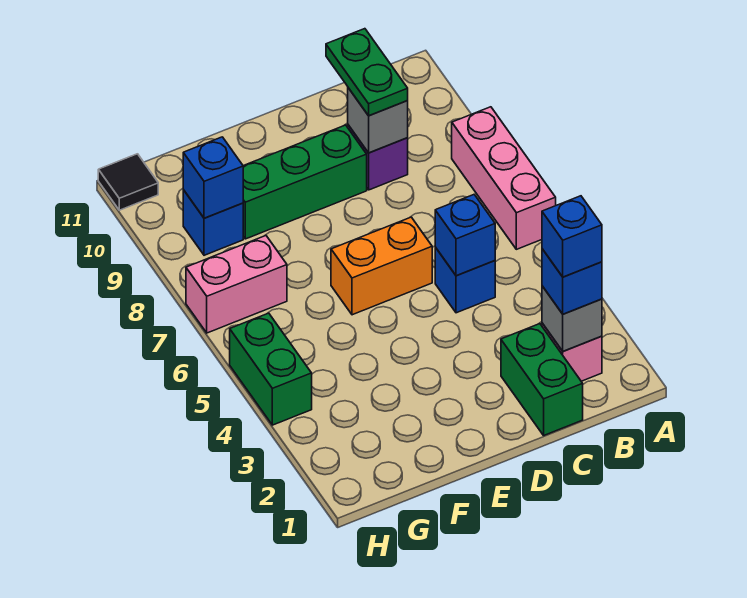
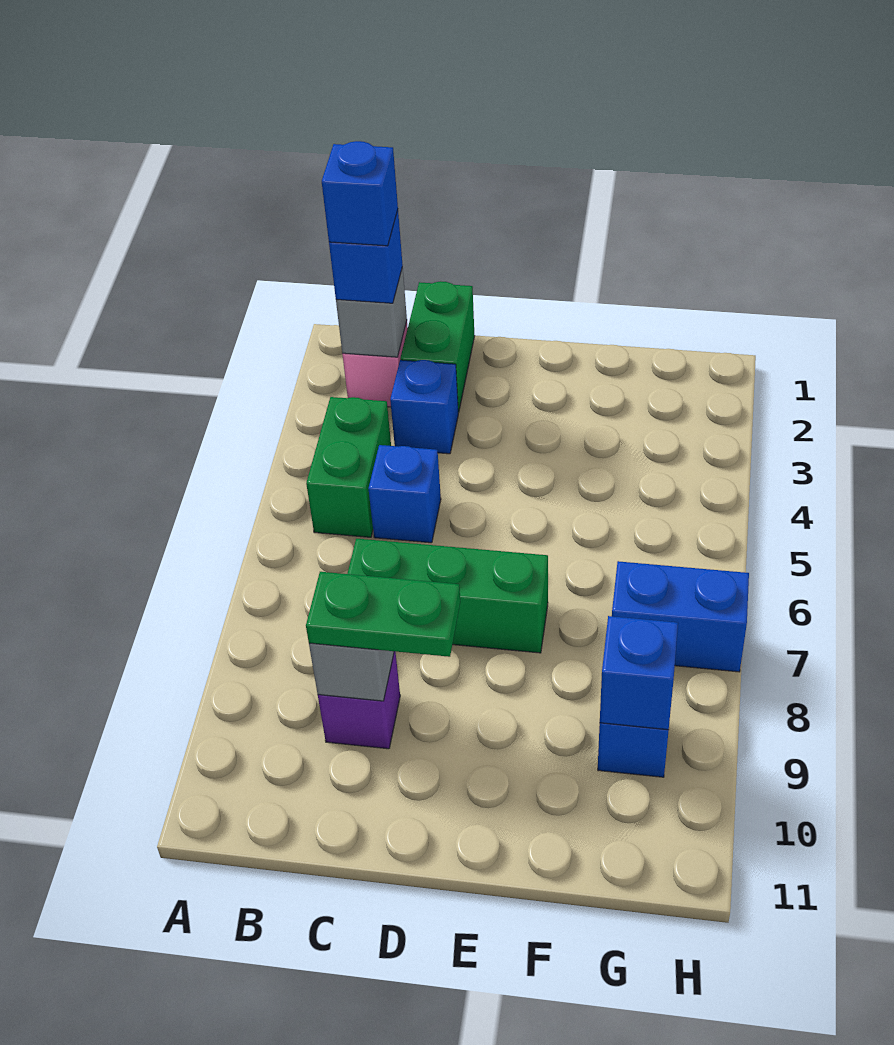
pink brick A6:A8 level 1 -> none
blue brick C5 level 2 -> blue brick C3 level 1
green plate C9:C10 level 3 -> green plate C9:D9 level 3
orange brick D6:E6 level 1 -> none
green brick D9:F9 level 1 -> green brick C7:E7 level 1
pink brick G7:H7 level 1 -> blue brick G7:H7 level 1
green brick H4:H5 level 1 -> green brick B4:B5 level 1
black tile H11 level 1 -> none

